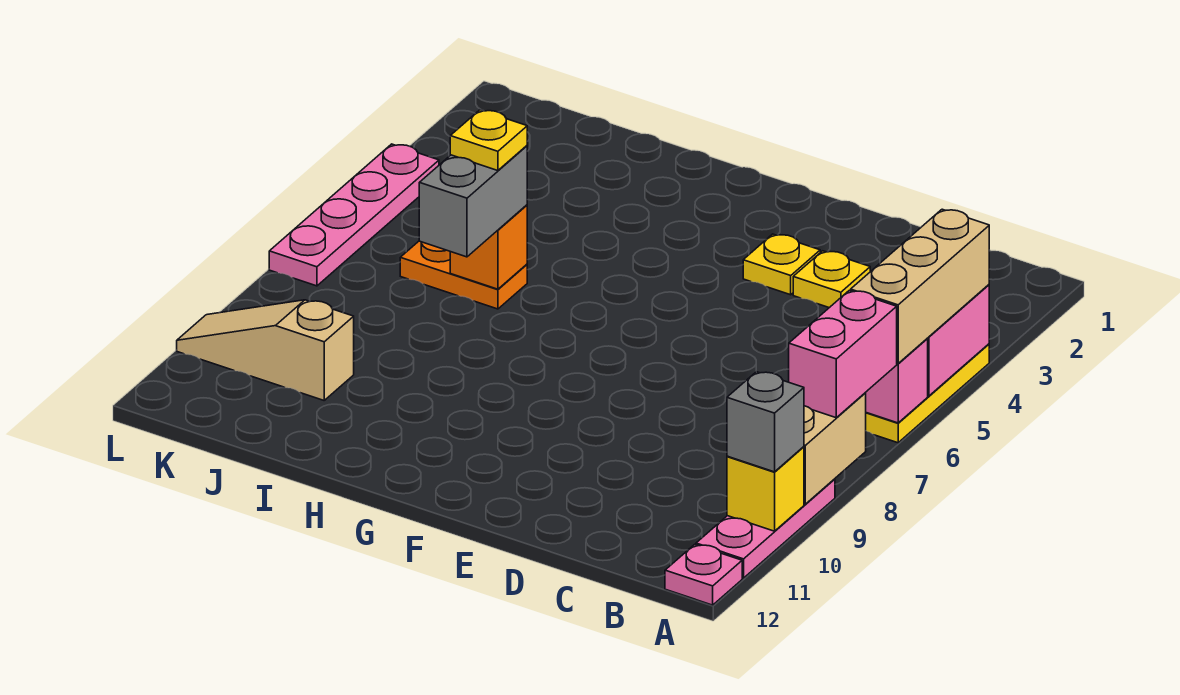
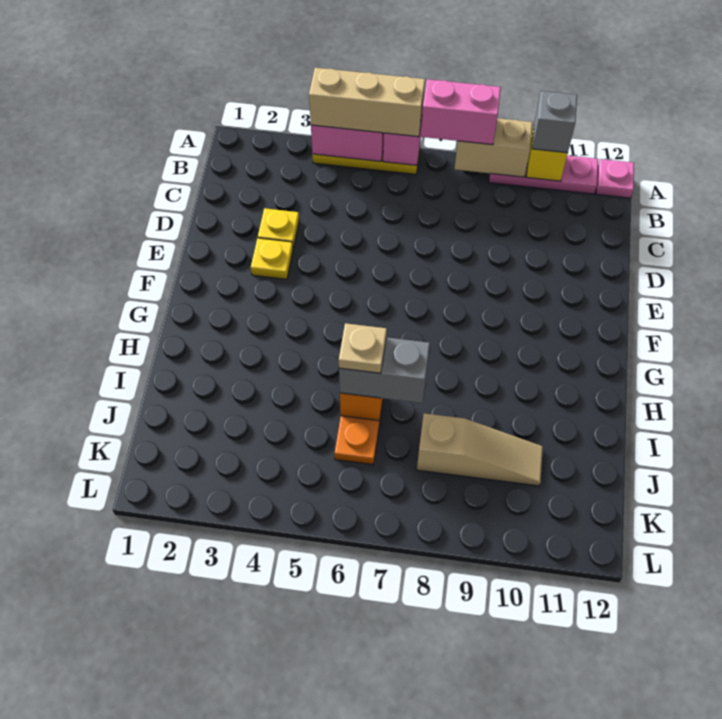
yellow plate I6 level 4 -> tan plate I6 level 4
tan slope J10:L10 level 1 top J -> tan slope J8:J10 level 1 top 8
pink plate L4:L7 level 1 -> none

